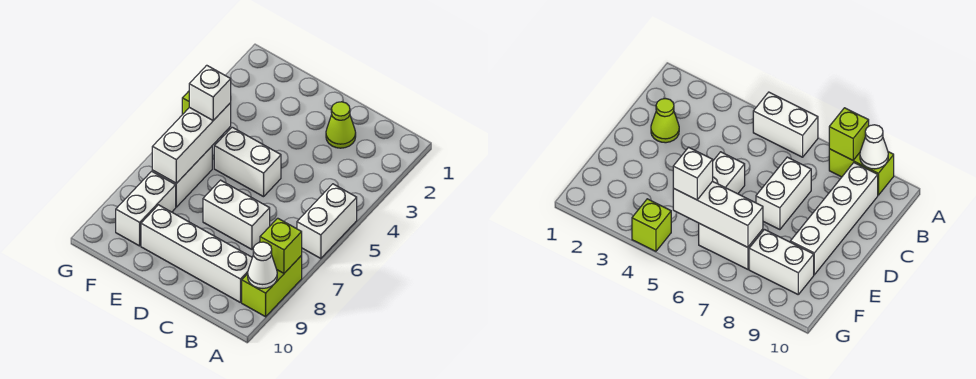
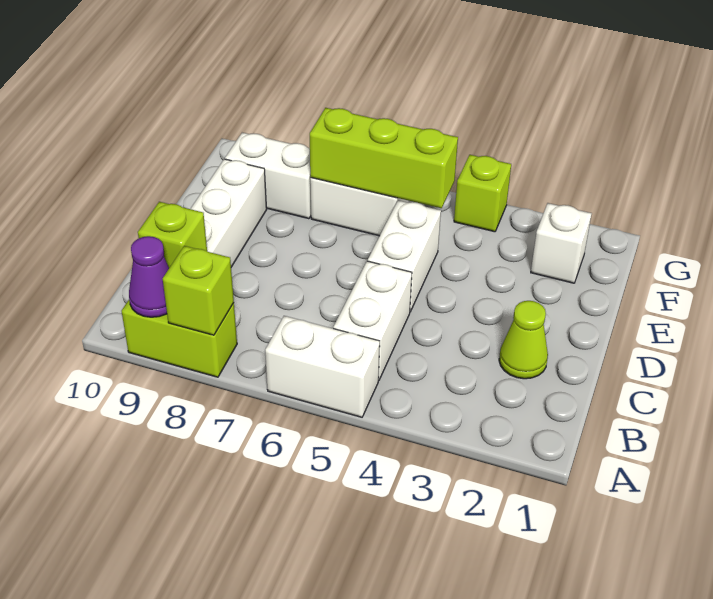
white cone A9 level 2 -> purple cone A9 level 2
none -> lime brick B9 level 2
white brick C7:D7 level 1 -> white brick B5:C5 level 1
white brick F5:F7 level 2 -> lime brick F5:F7 level 2
white brick F5 level 3 -> white brick F2 level 1

